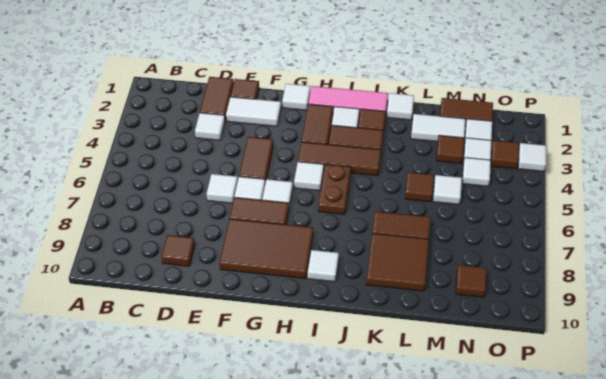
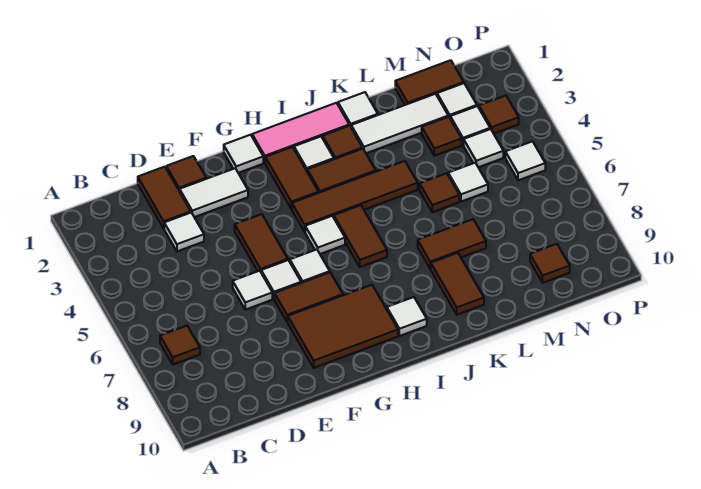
brown tile D9 level 1 -> brown tile B7 level 1
brown tile H4:J4 level 1 -> brown tile H4:K4 level 1
brown plate I5:I6 level 1 -> brown tile I5:I6 level 1
brown tile K8:L9 level 1 -> brown tile K8:K9 level 1
white tile L2:M2 level 1 -> white tile K2:M2 level 1
white tile P3 level 1 -> white tile O5 level 1

